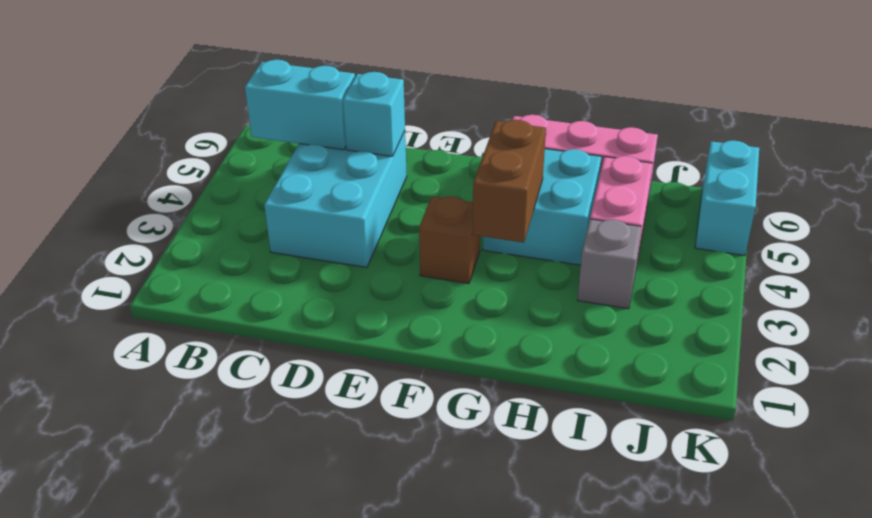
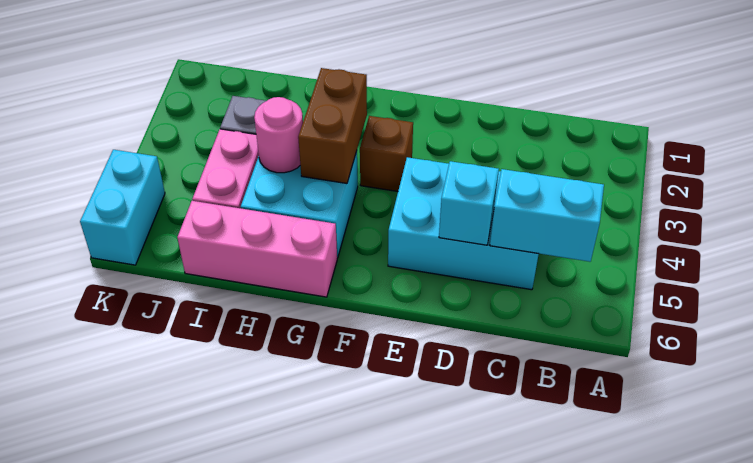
cyan brick C3:D5 level 1 -> cyan brick C4:E5 level 1
none -> pink round brick H4 level 2

